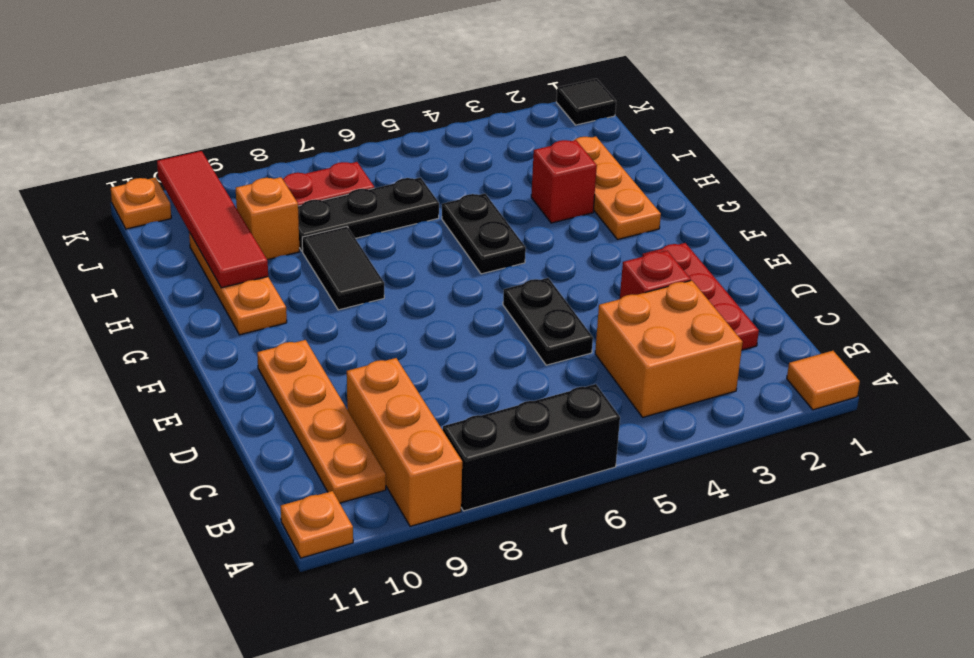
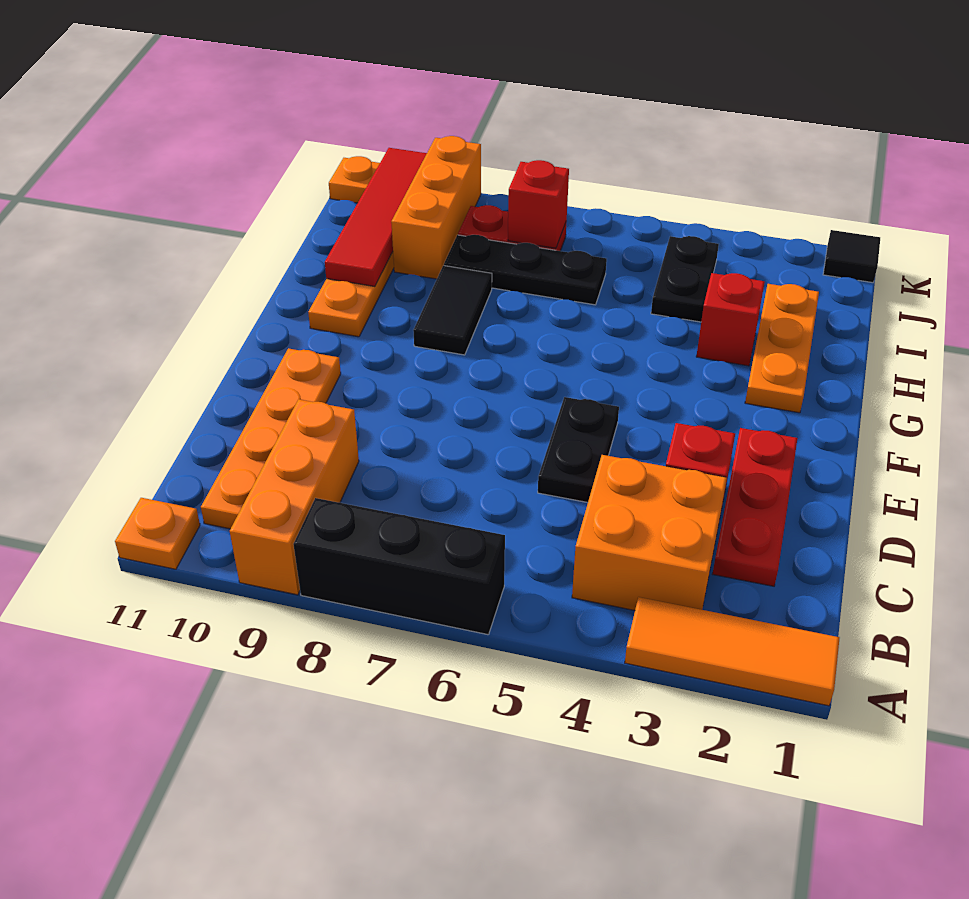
orange tile A1 level 1 -> orange tile A1:A3 level 1
black plate G5:H5 level 1 -> black plate I4:J4 level 1
orange brick I9 level 1 -> orange brick I9:K9 level 1
none -> red brick J7 level 2

